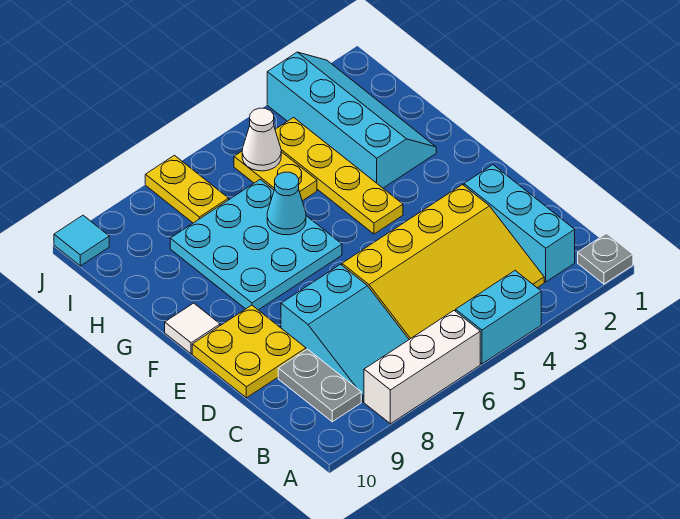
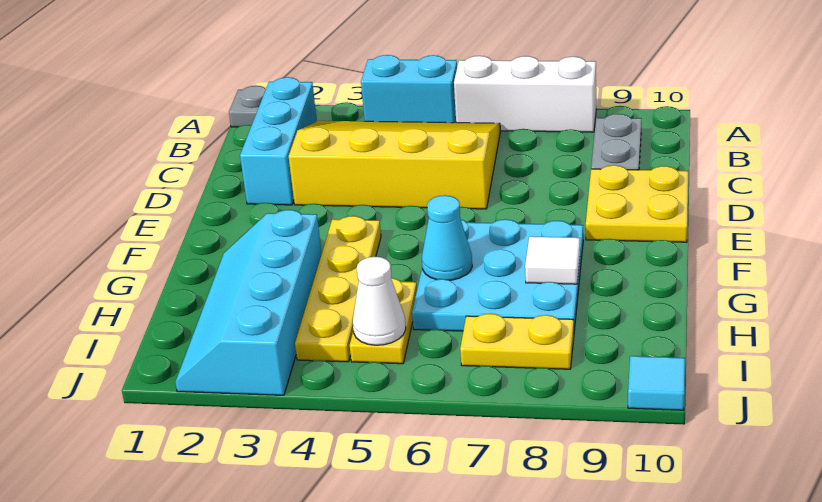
cyan slope B7:D8 level 1 top D -> none
white tile F10 level 1 -> white tile G8 level 2
yellow plate I7:J7 level 1 -> yellow plate I7:I8 level 1

